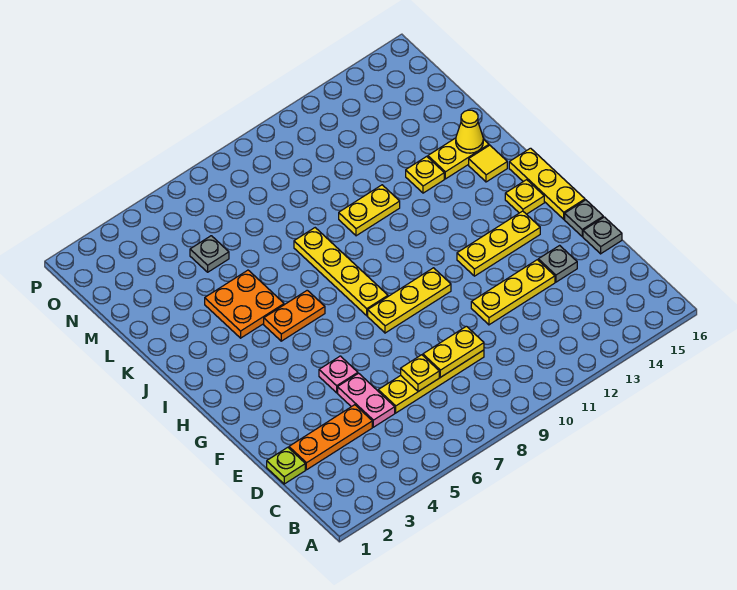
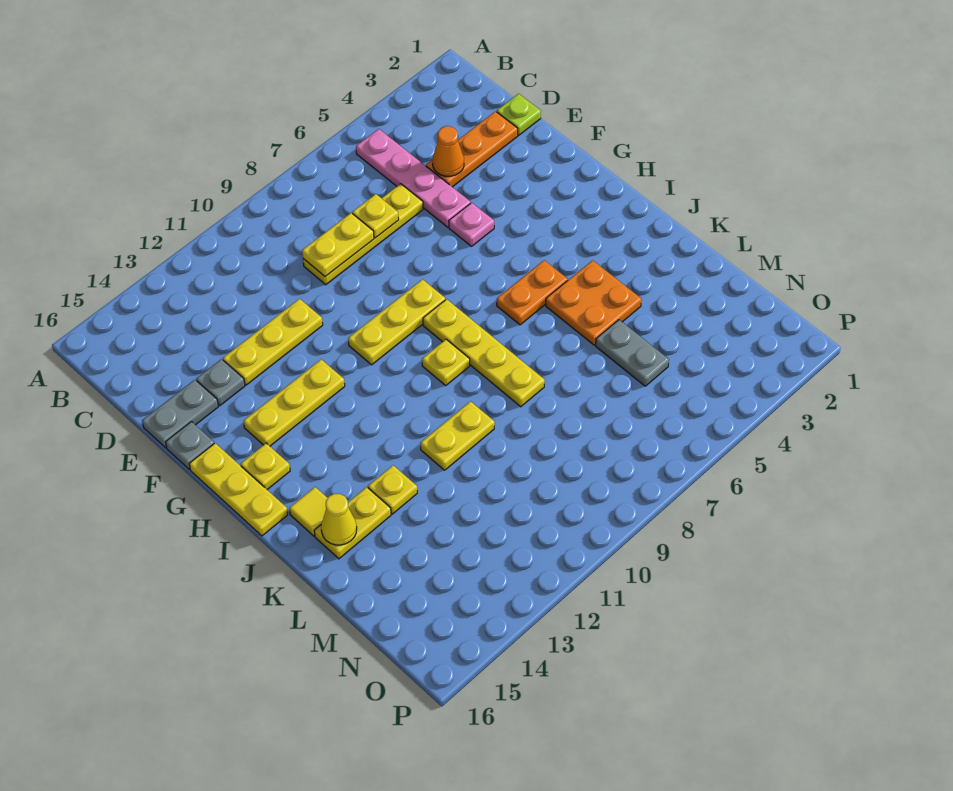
none -> orange cone D4 level 2
pink plate D5:E5 level 1 -> pink plate B5:E5 level 1
grey plate E16 level 1 -> grey plate E15:E16 level 1
none -> yellow plate I9 level 1
grey plate M5 level 1 -> grey plate L5:M5 level 1

